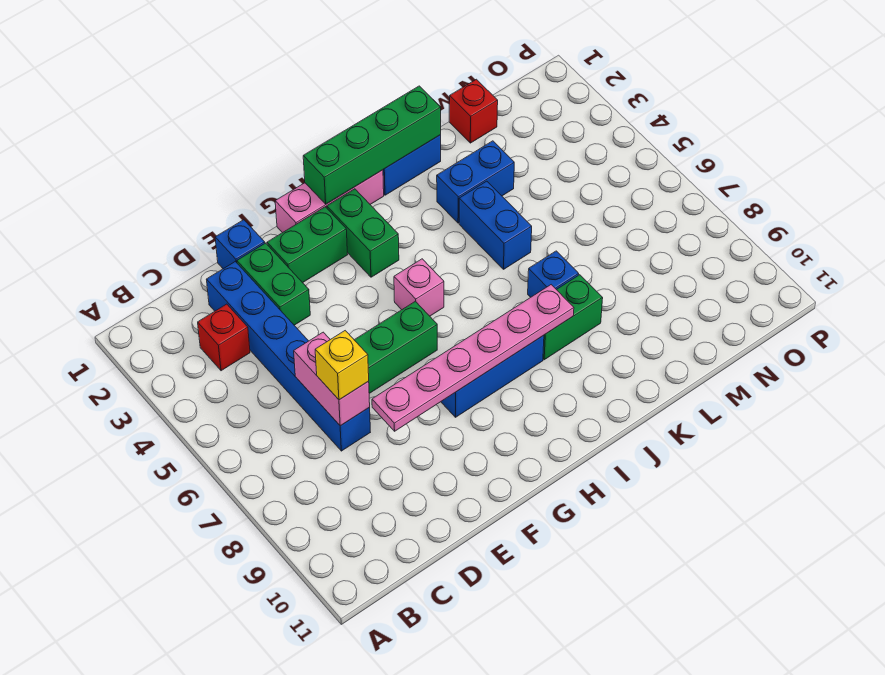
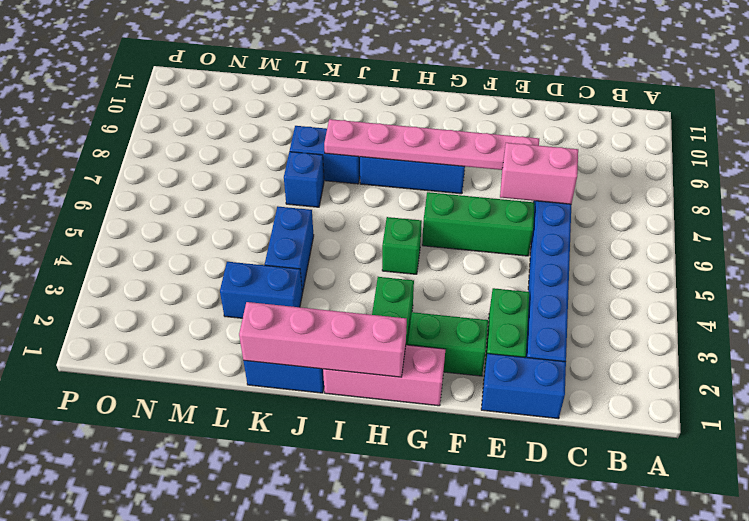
red brick C3 level 1 -> none
pink brick D6:D7 level 2 -> pink brick D7:E7 level 2
yellow brick D7 level 3 -> none
blue brick E1 level 1 -> blue brick D1:E1 level 1
green brick H1:K1 level 2 -> pink brick H1:K1 level 2
pink brick H5 level 1 -> green brick H5 level 1
green brick J8:K8 level 1 -> blue brick J8:K8 level 1
red brick M1 level 1 -> none

